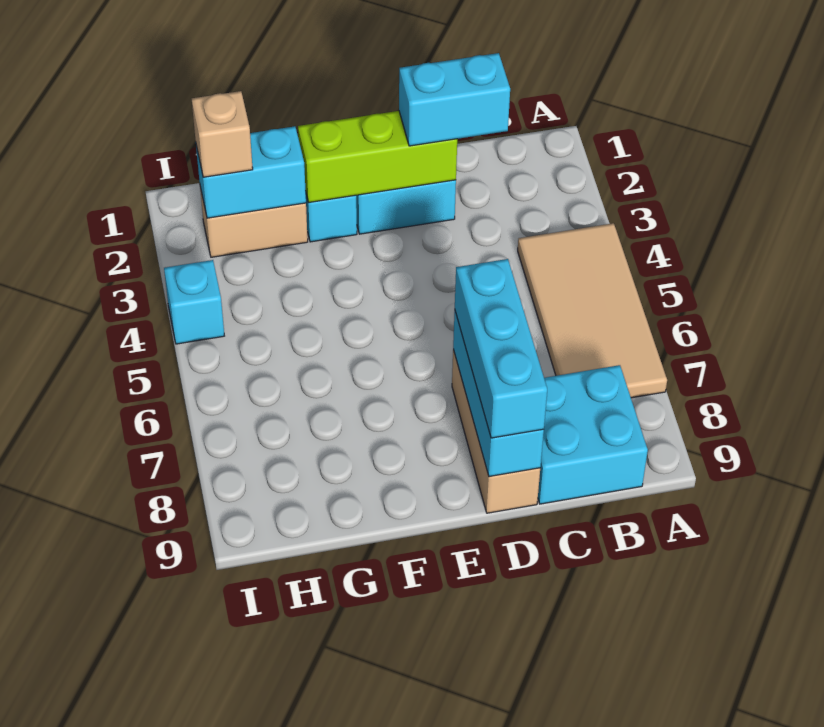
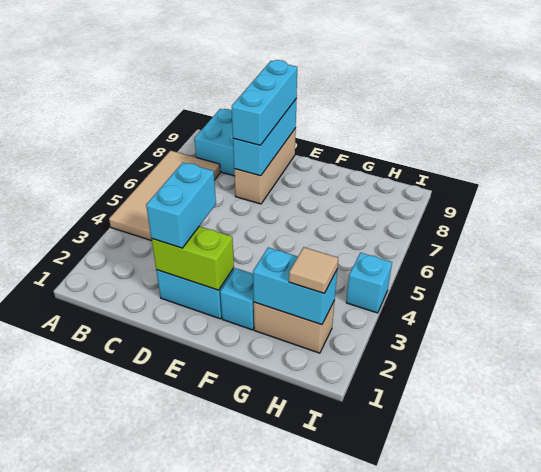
cyan brick C2:D2 level 3 -> cyan brick D2:D3 level 3
lime brick D2:F2 level 2 -> lime brick D2:E2 level 2
tan brick H2 level 3 -> tan tile H2 level 3

